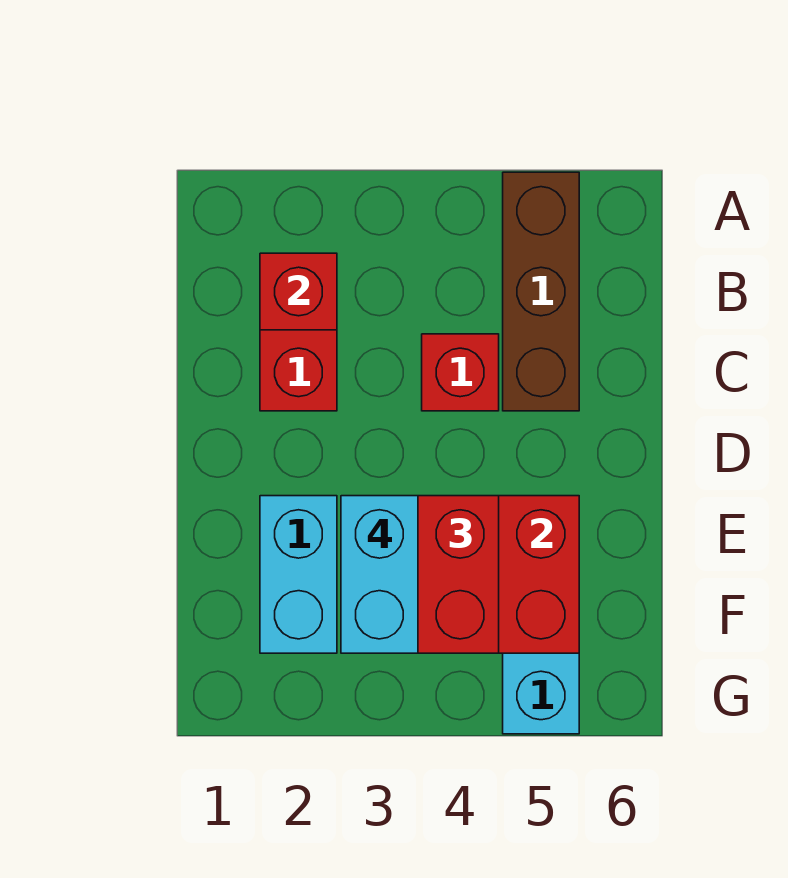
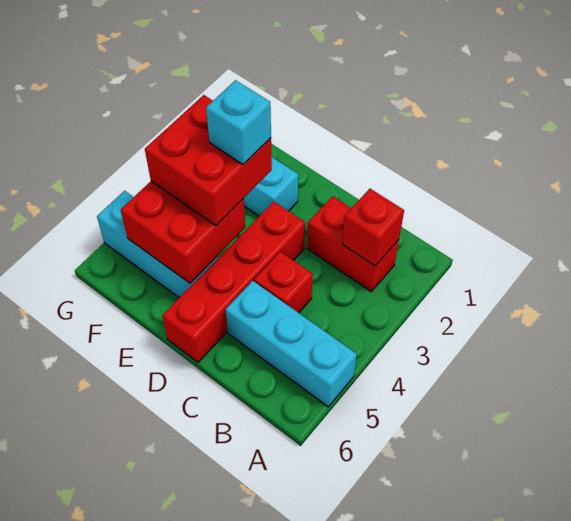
brown brick A5:C5 level 1 -> cyan brick A5:C5 level 1
none -> red brick D3:D6 level 1
cyan brick E3:F3 level 4 -> cyan brick E3 level 4

